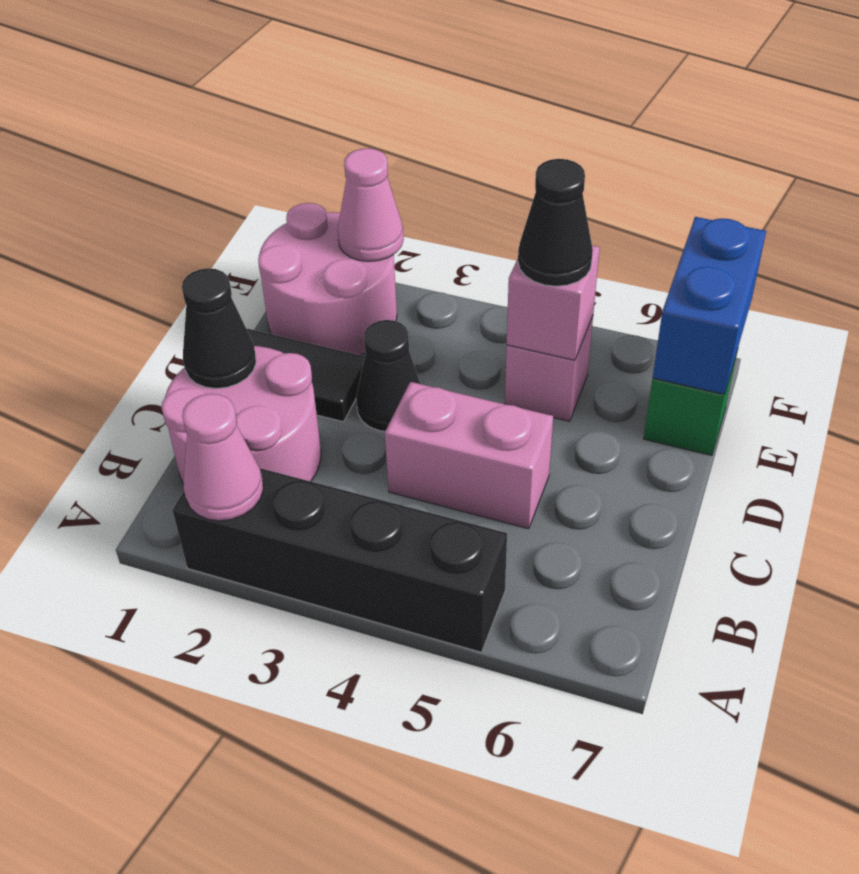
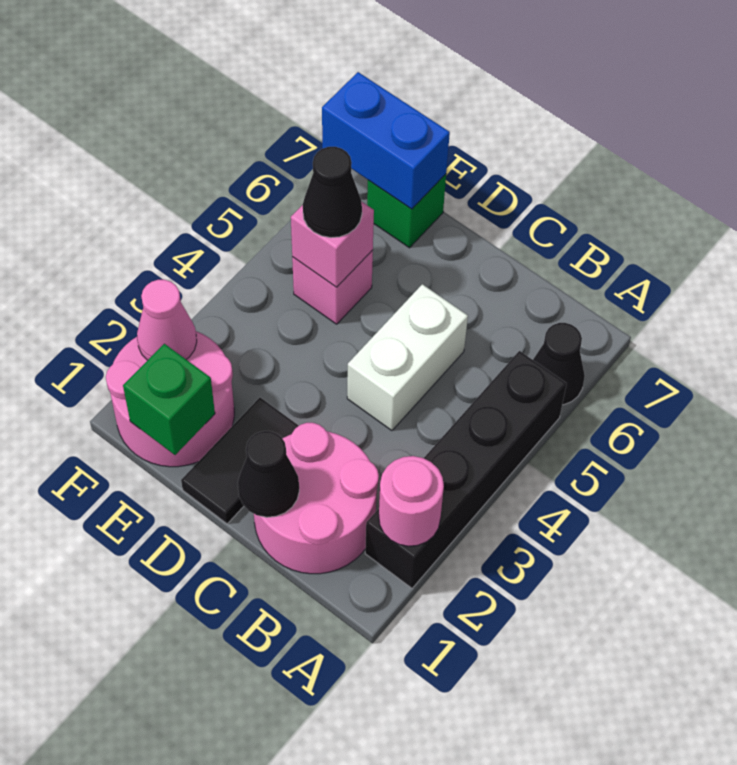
pink cone A2 level 2 -> pink round brick A2 level 2
pink brick C4:C5 level 1 -> white brick C4:C5 level 1
black cone D3 level 1 -> black cone A6 level 1
none -> green brick E1 level 2

